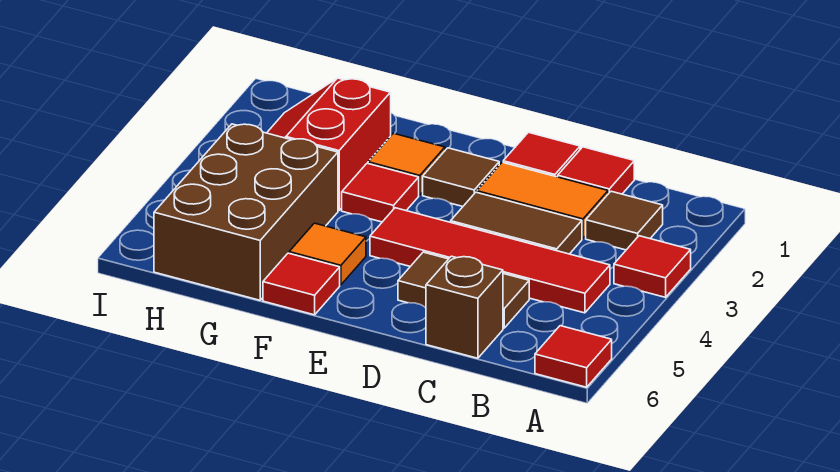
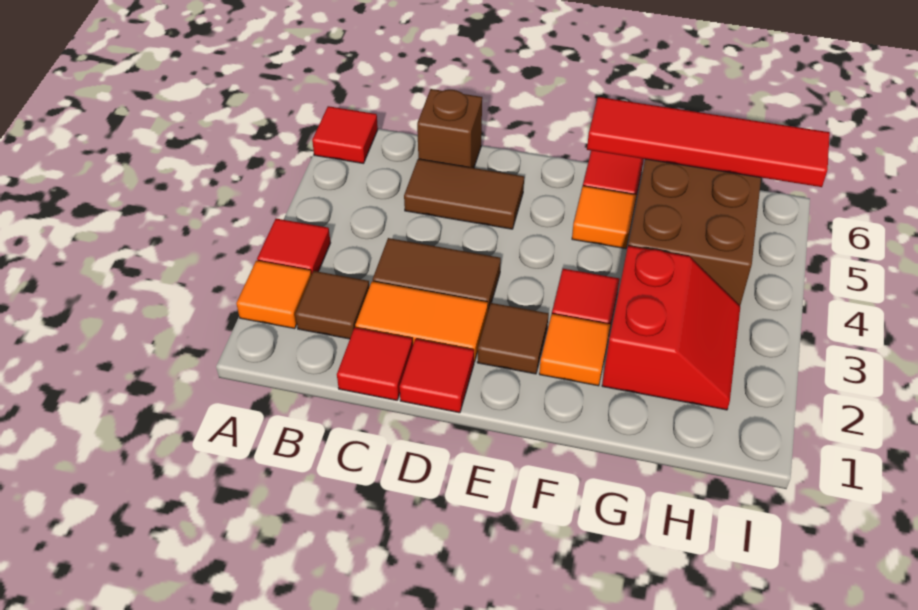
none -> orange tile A2 level 1
red tile B4:E4 level 1 -> red tile F6:I6 level 2

